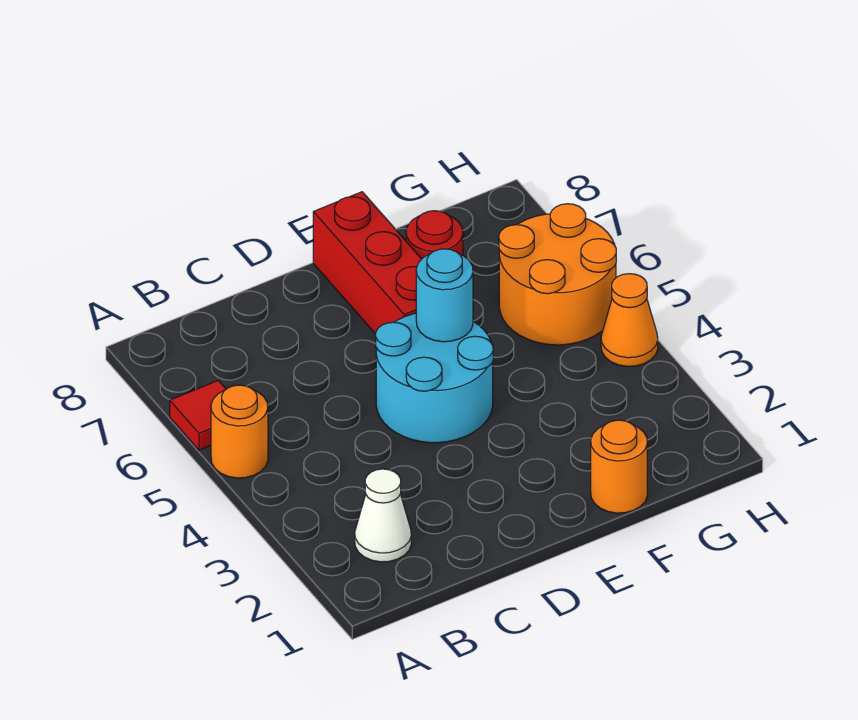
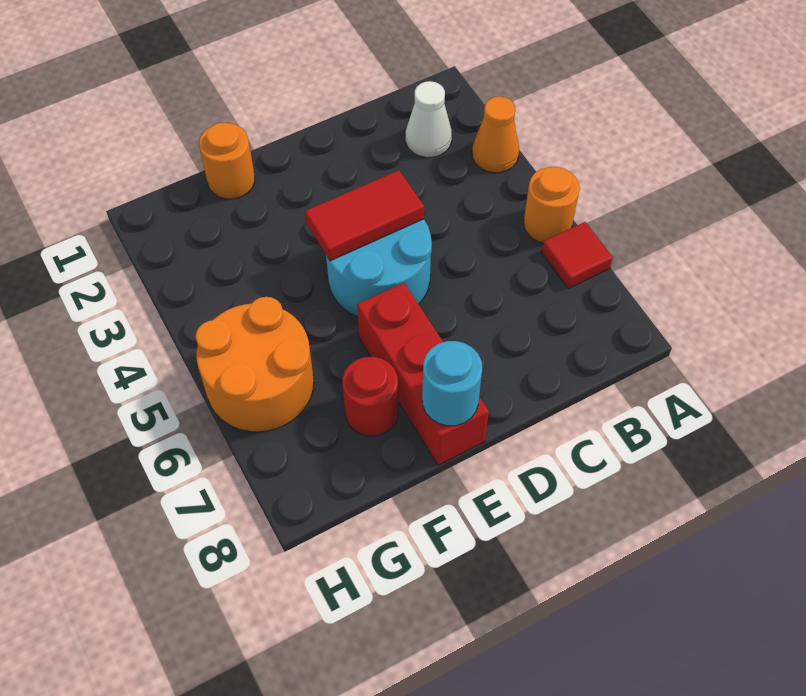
none -> red tile D4:E4 level 2
cyan round brick E5 level 2 -> cyan round brick E8 level 2
orange cone H4 level 1 -> orange cone A3 level 1

